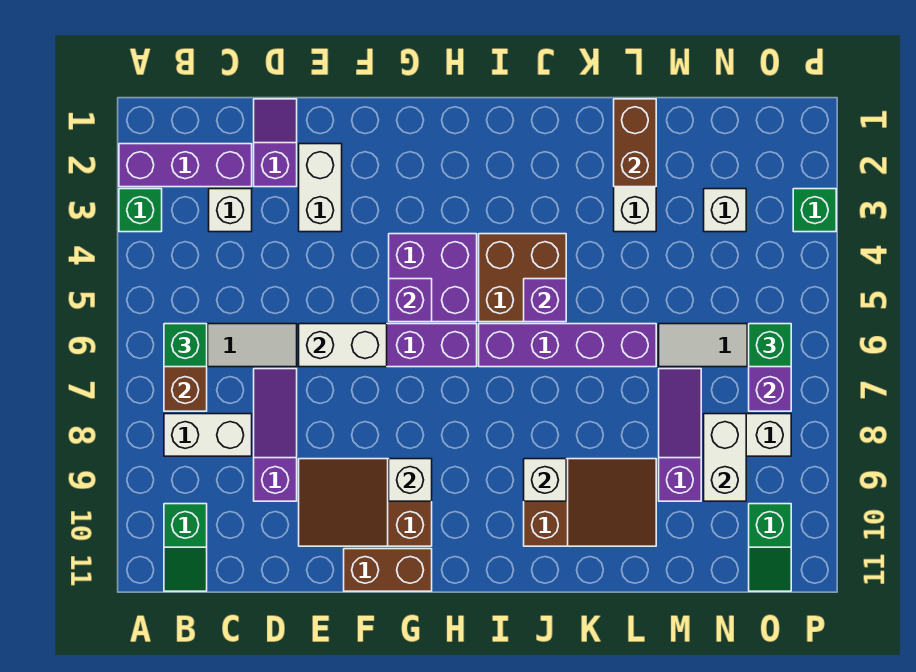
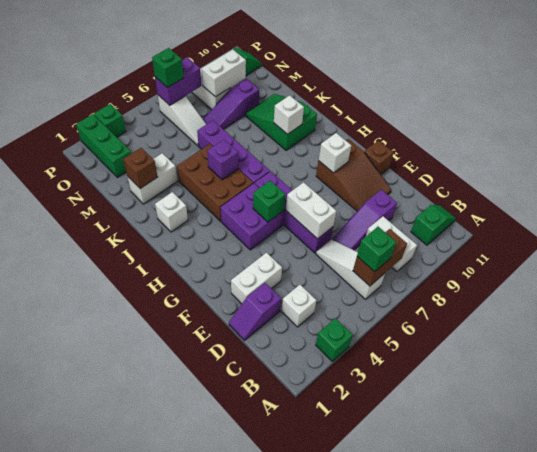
purple brick A2:C2 level 1 -> none
brown brick F11:G11 level 1 -> brown brick F11 level 1
purple brick G5 level 2 -> green brick G5 level 2
brown brick I4:J5 level 1 -> brown brick I4:K5 level 1
brown slope J9:L10 level 1 top J -> green slope J9:L10 level 1 top J
brown brick L1:L2 level 2 -> brown brick L2 level 2
none -> green brick N2:P2 level 1
white brick N3 level 1 -> white brick J2 level 1

